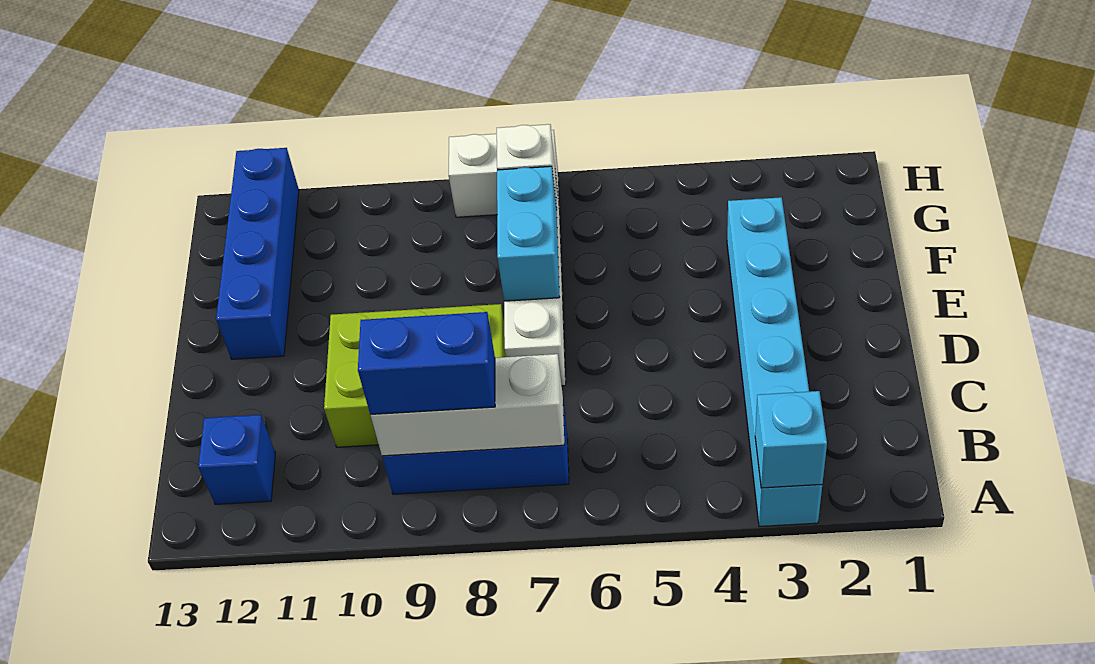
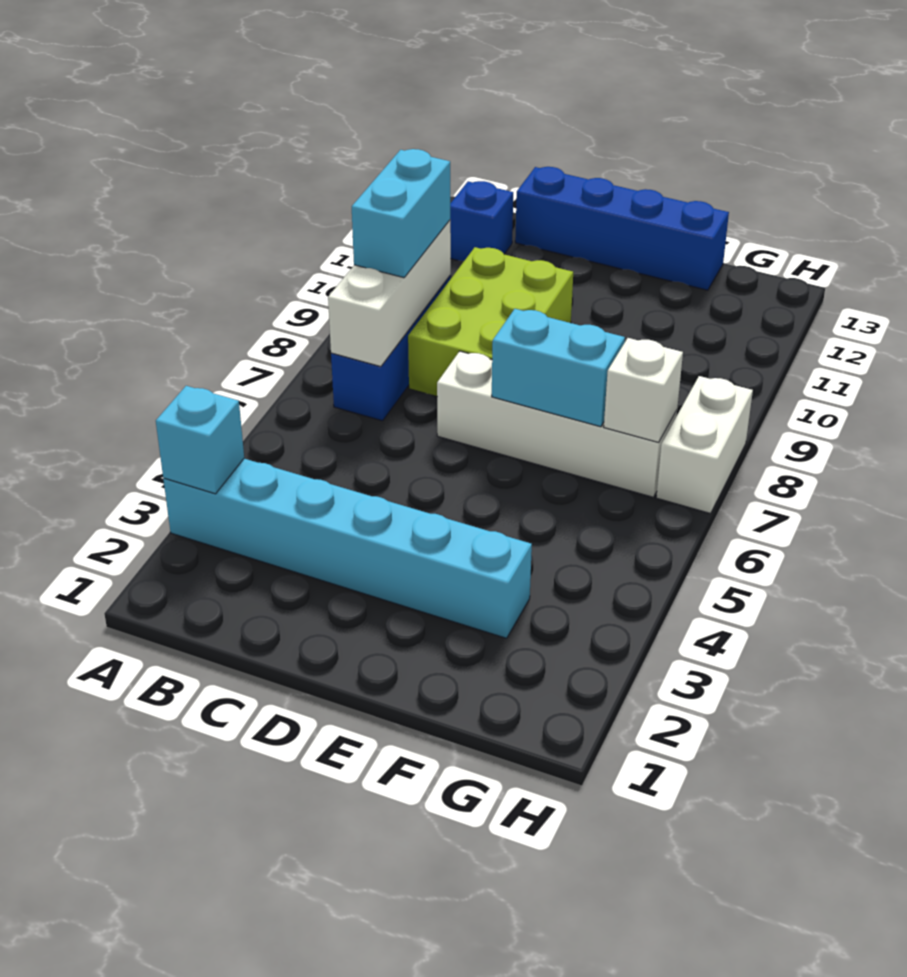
blue brick B8:B9 level 3 -> cyan brick B8:B9 level 3
blue brick E12:H12 level 1 -> blue brick C13:F13 level 1

